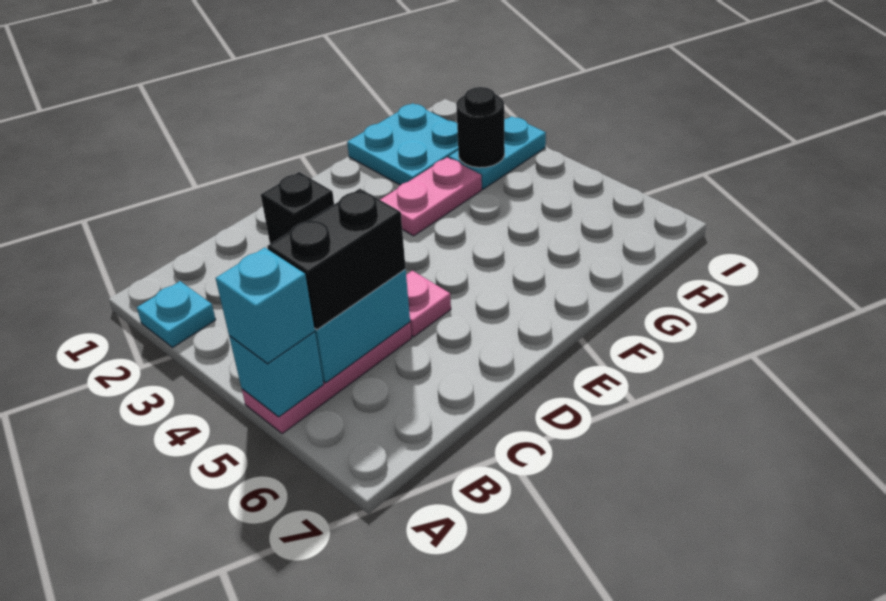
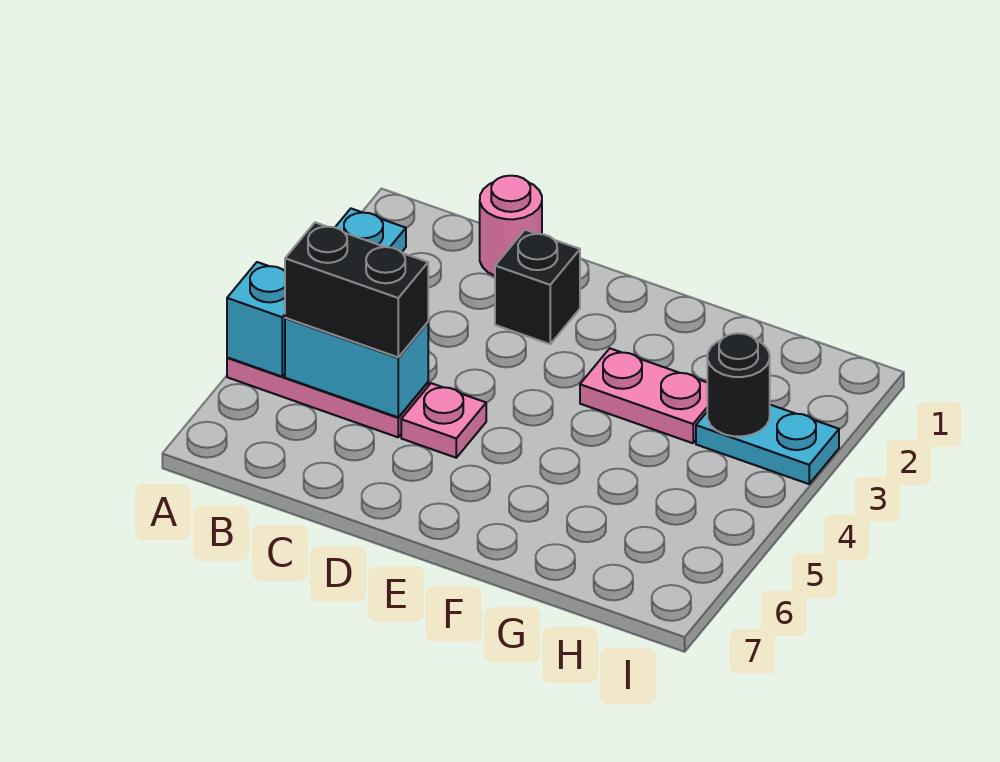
cyan brick A5 level 3 -> none
none -> pink round brick C1 level 1
cyan plate G1:H2 level 1 -> none

